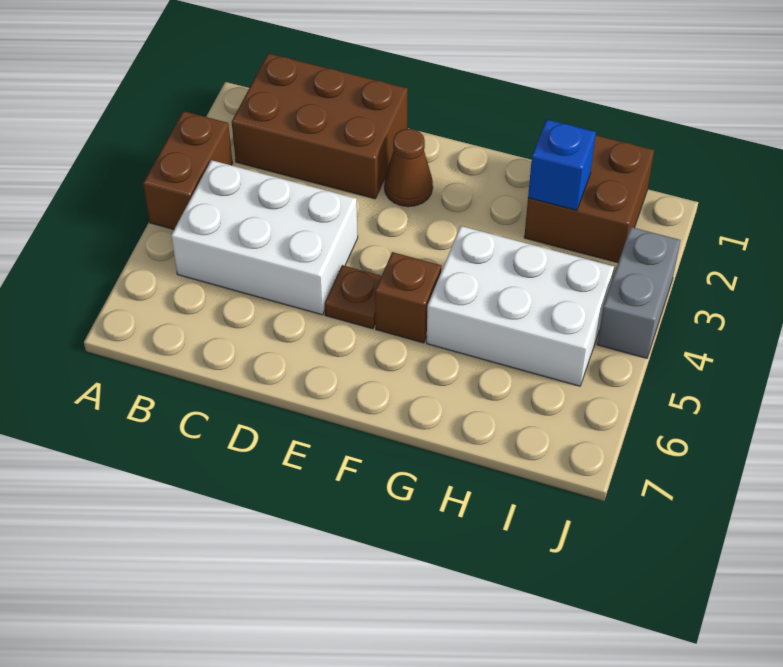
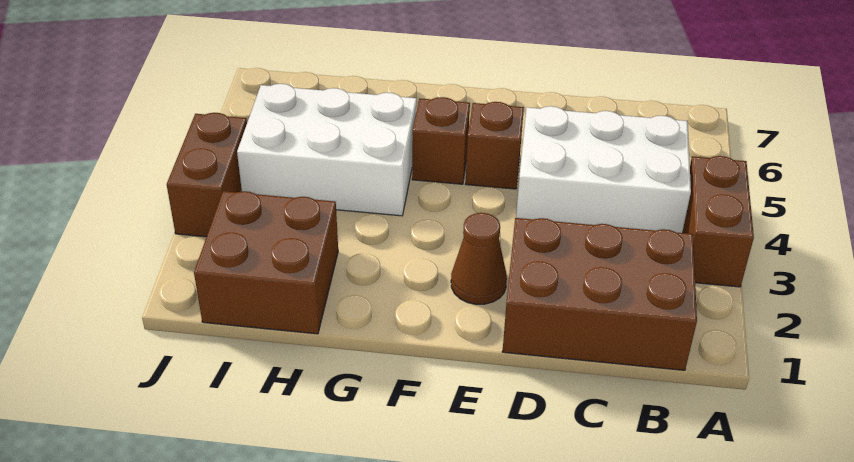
brown plate E5 level 1 -> brown brick E5 level 1
blue brick H2 level 2 -> none
grey brick J3:J4 level 1 -> brown brick J3:J4 level 1

